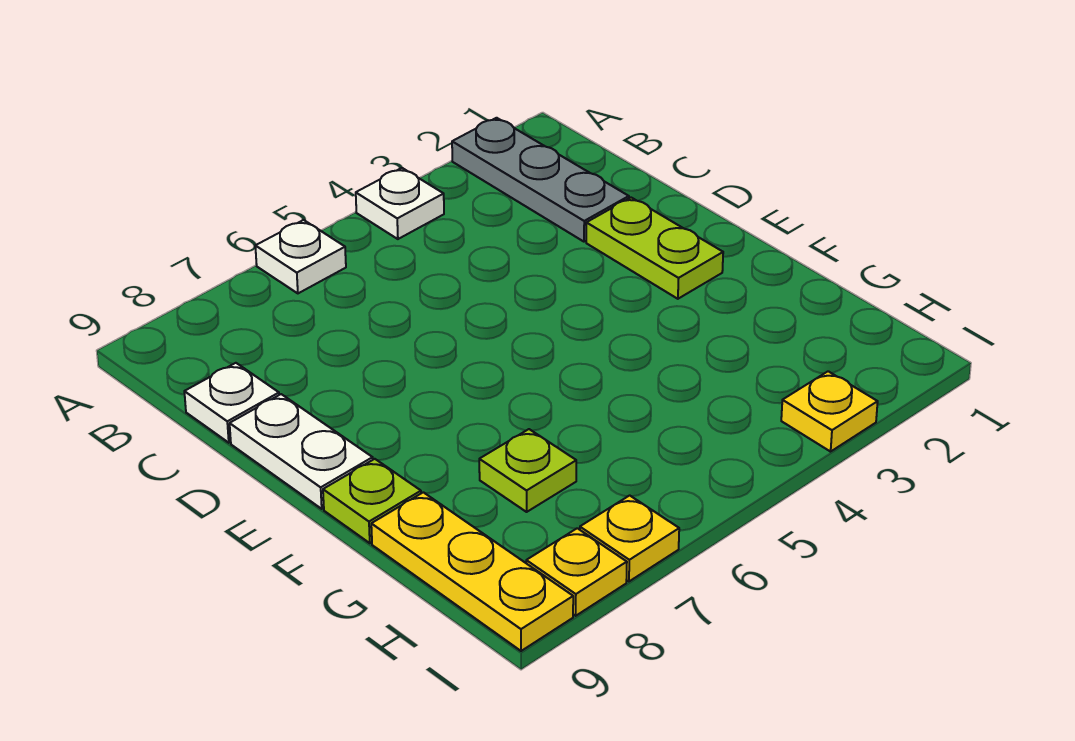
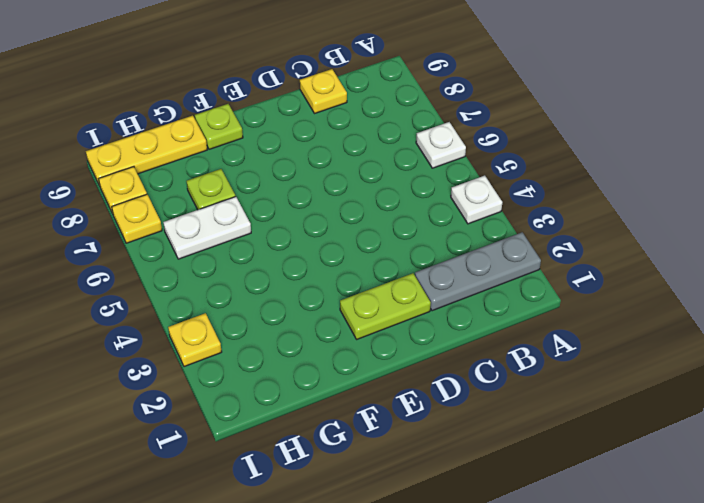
white plate C9 level 1 -> yellow plate C9 level 1
white plate D9:E9 level 1 -> white plate G6:H6 level 1

